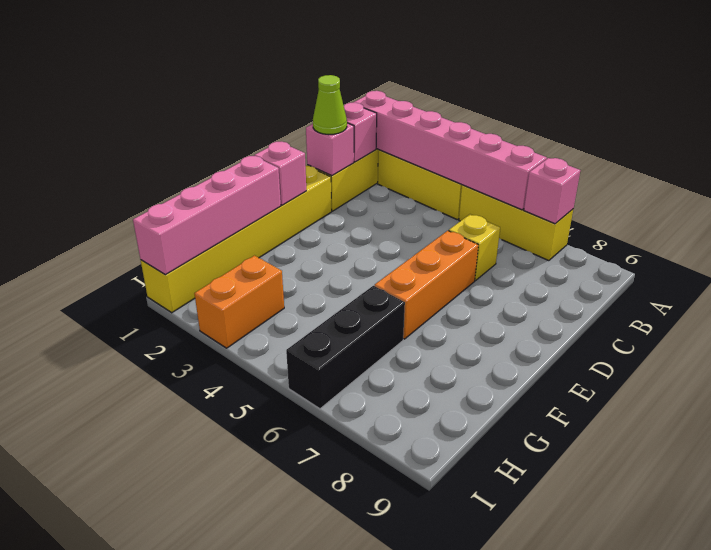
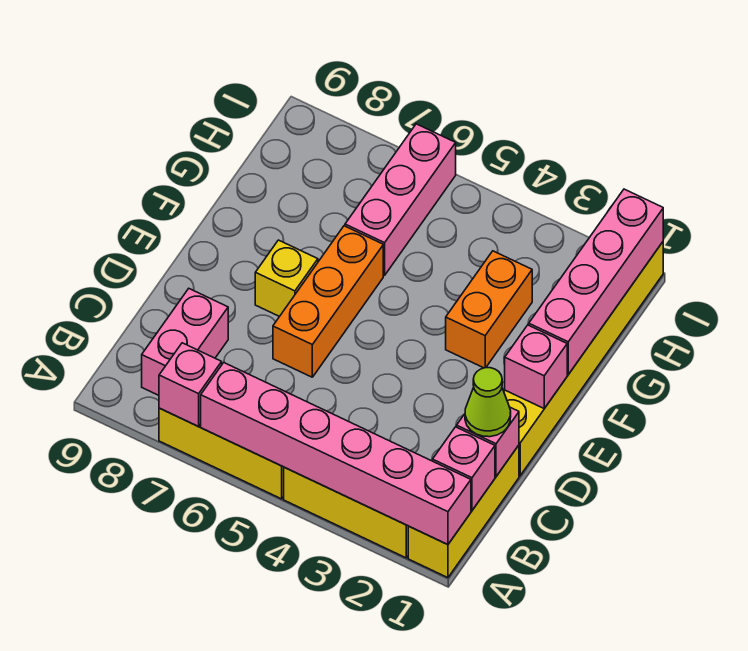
none -> pink brick B8:C8 level 1
yellow brick C6 level 1 -> yellow brick E7 level 1
black brick G6:I6 level 1 -> pink brick G6:I6 level 1
orange brick H3:I3 level 1 -> orange brick F3:G3 level 1

